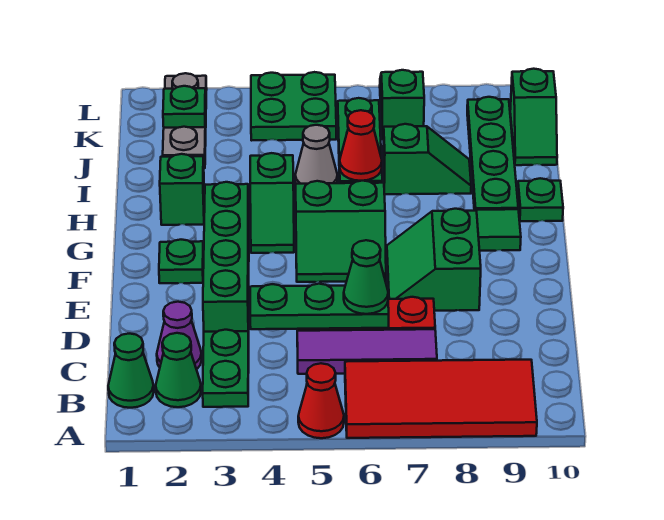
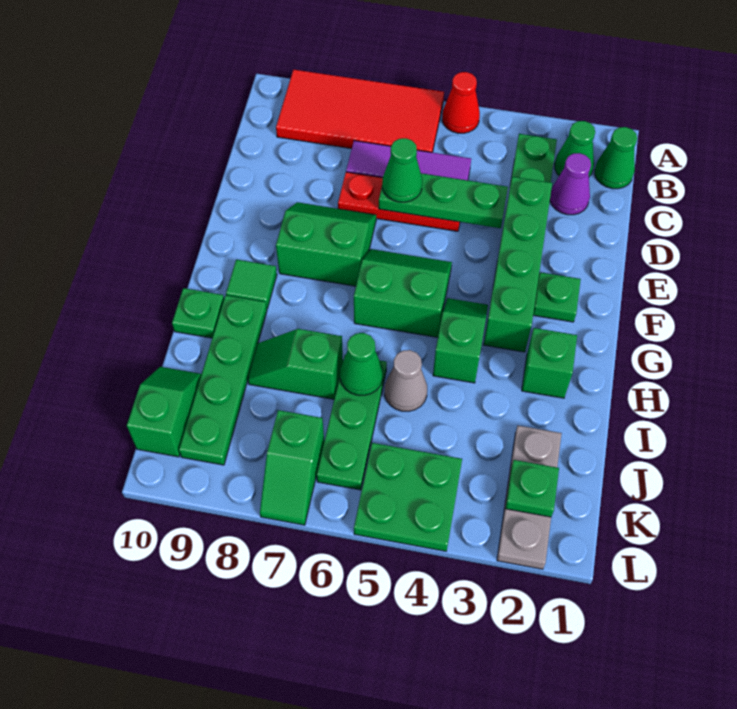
green slope E7:F8 level 1 top 8 -> green slope E7:F8 level 1 top F
red cone I6 level 2 -> green cone I6 level 2

